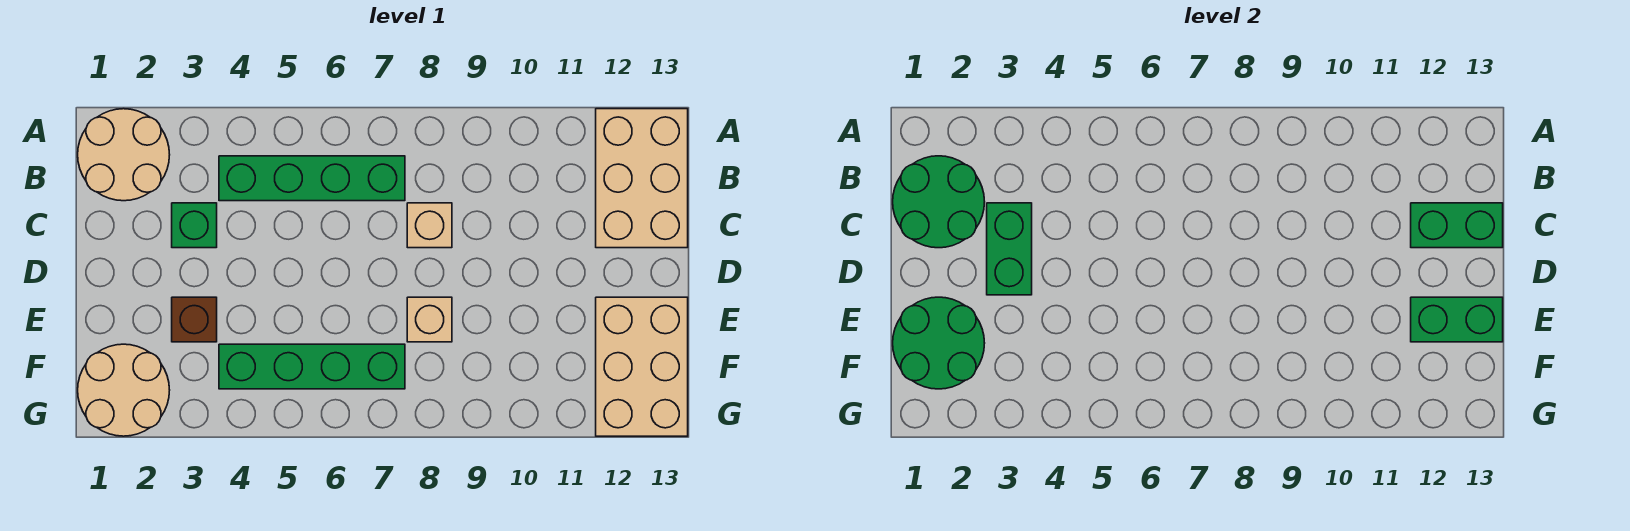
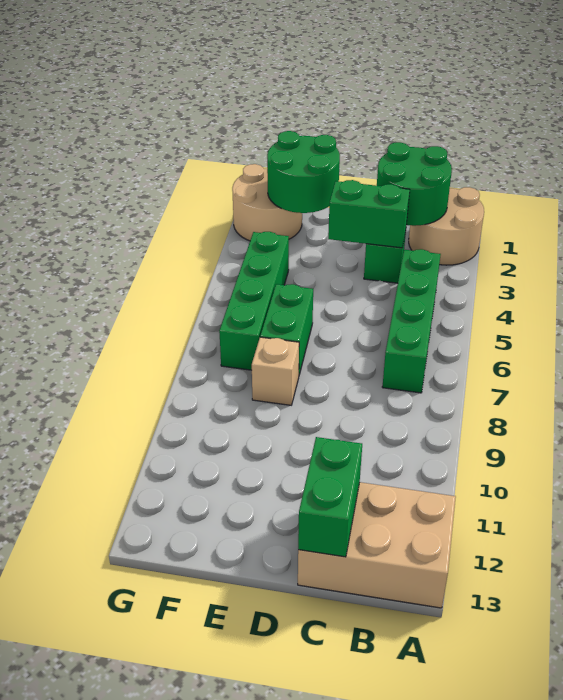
tan brick C8 level 1 -> none
brown brick E3 level 1 -> none
tan brick E12:G13 level 1 -> none
green brick E12:E13 level 2 -> green brick E6:E7 level 1

